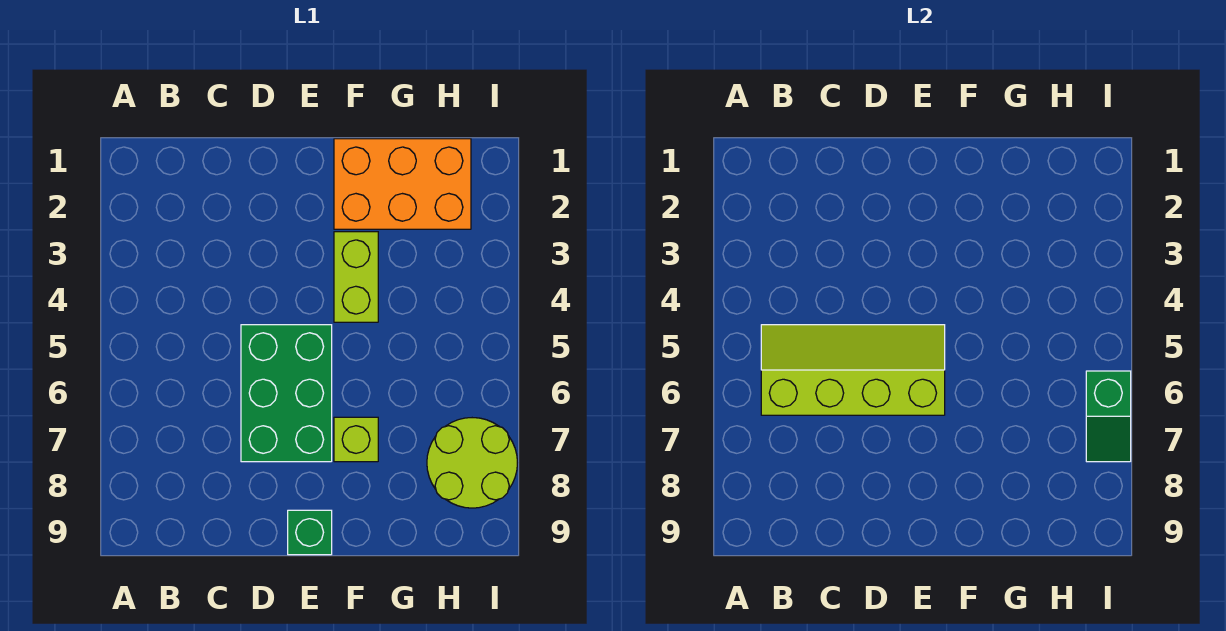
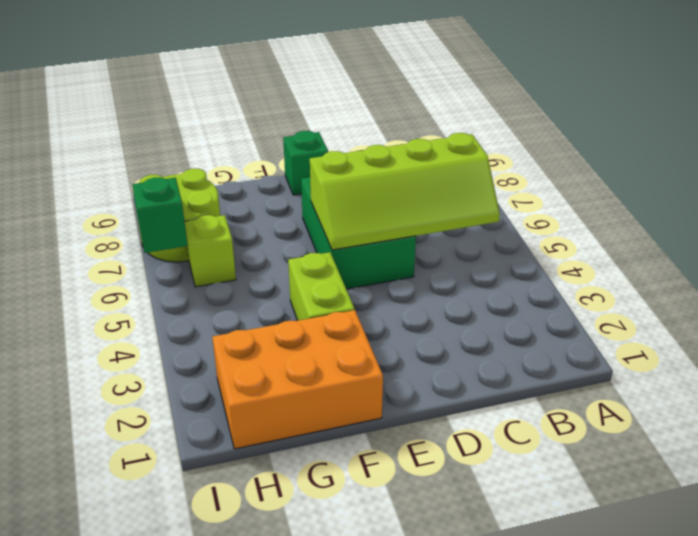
lime brick F7 level 1 -> lime brick H6 level 1

